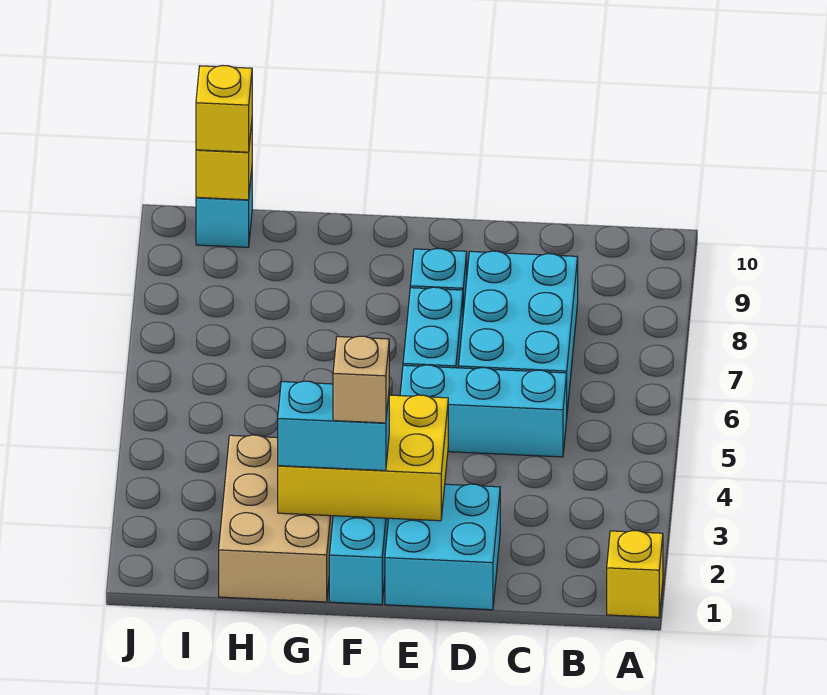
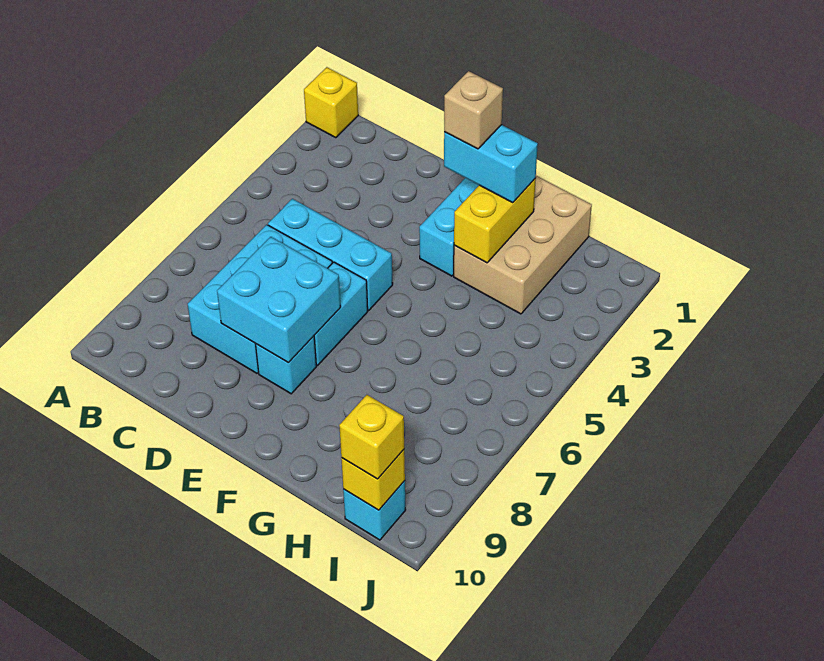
cyan brick D1:E2 level 1 -> cyan brick D7:E8 level 2
yellow brick E2:G3 level 2 -> yellow brick G2:G3 level 2

